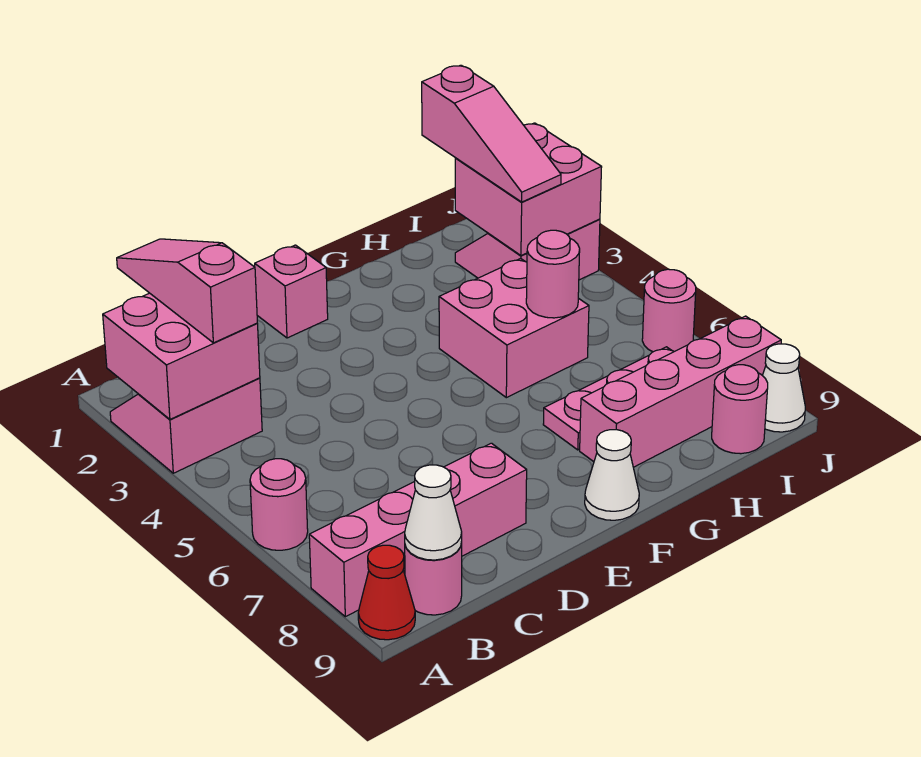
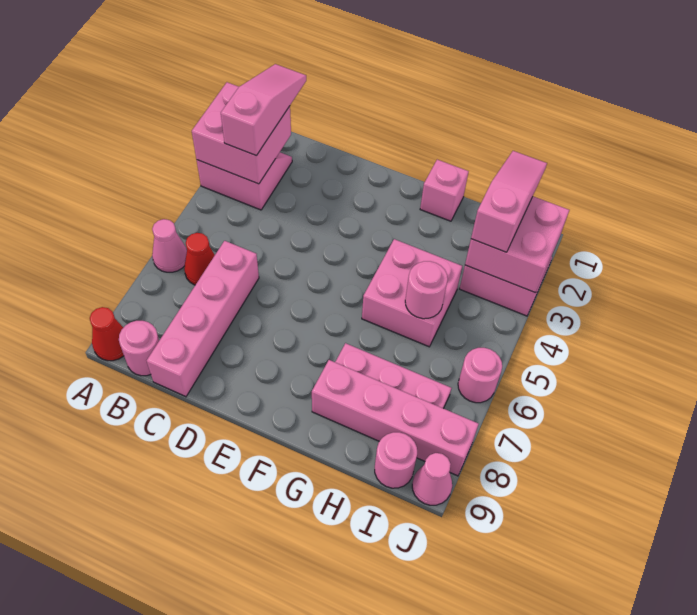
pink round brick A6 level 1 -> pink cone A6 level 1
pink brick A8:D8 level 1 -> pink brick C6:C9 level 1
none -> red cone B6 level 1
white cone B9 level 2 -> none
pink brick E1 level 1 -> pink brick G1 level 1
white cone F9 level 1 -> none
pink slope I1:I3 level 3 top 1 -> pink slope I1:I3 level 3 top 3
white cone J9 level 1 -> pink cone J9 level 1

